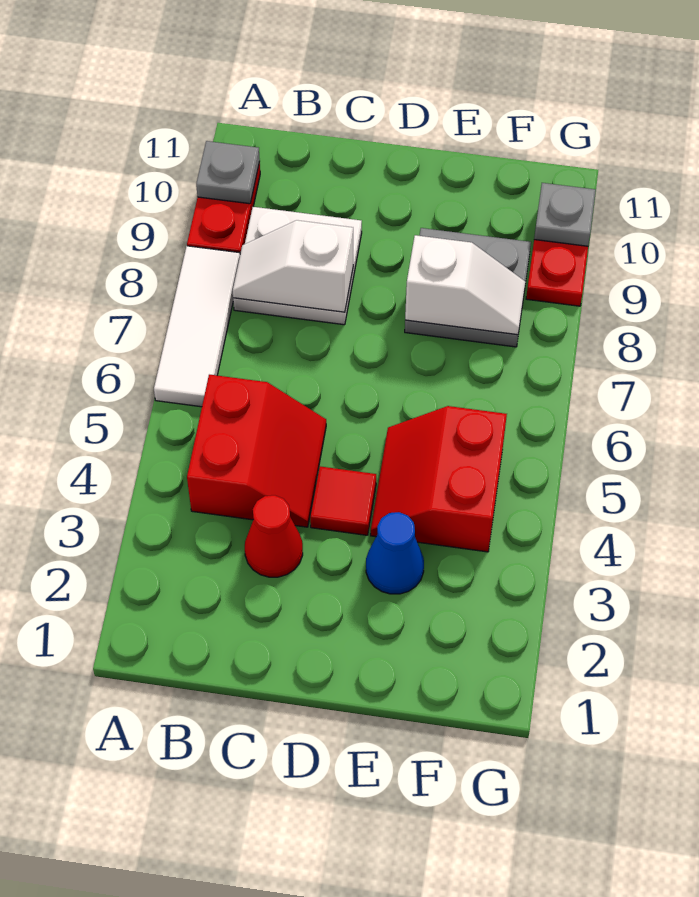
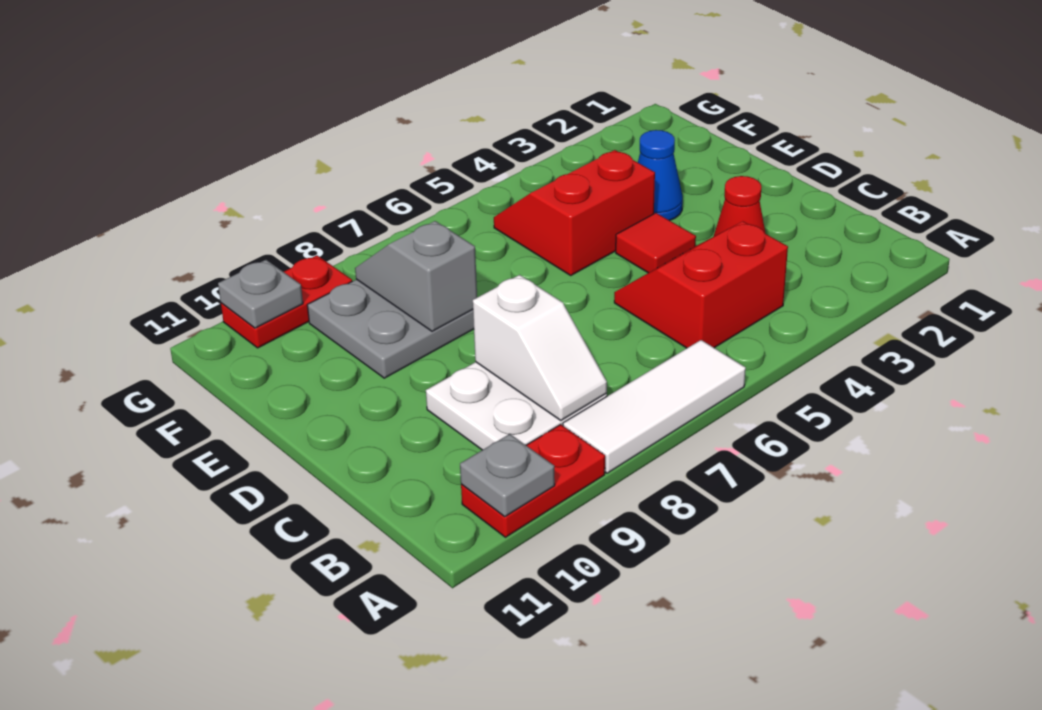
red slope E4:F5 level 1 top F -> red slope E4:F5 level 1 top E
white slope E8:F8 level 2 top E -> grey slope E8:F8 level 2 top E

